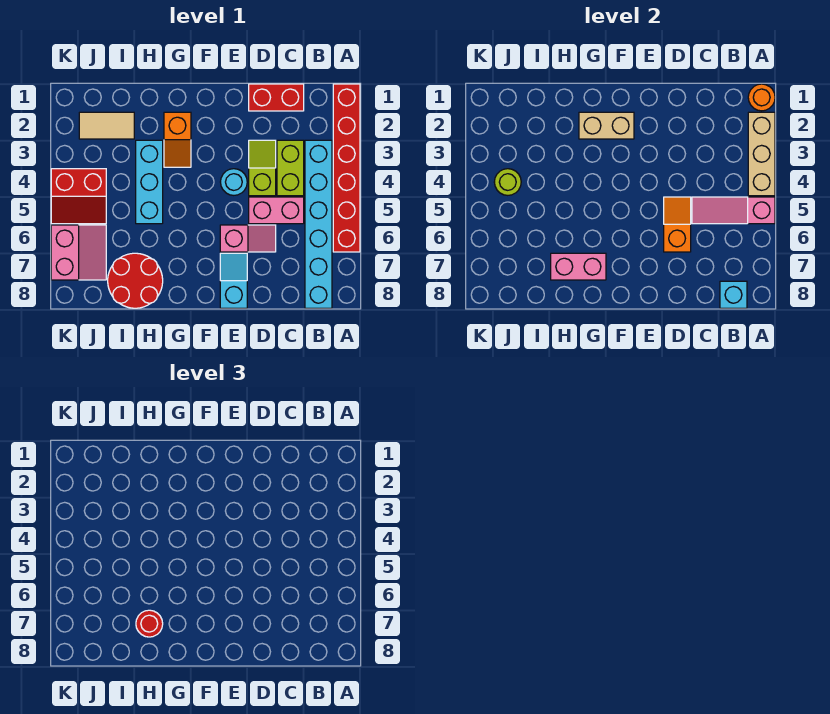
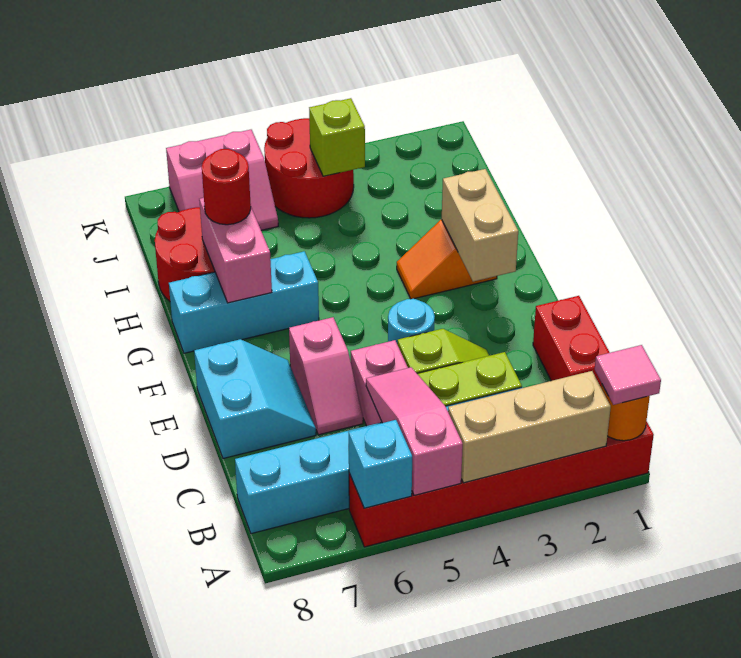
none -> pink tile A1 level 3
cyan brick B8 level 2 -> cyan brick A6 level 2
orange slope D5:D6 level 2 top 6 -> none
cyan slope E7:E8 level 1 top 8 -> cyan slope D7:E8 level 1 top 8
cyan brick H3:H5 level 1 -> cyan brick G6:G8 level 1
tan tile I2:J2 level 1 -> none
red slope J4:K5 level 1 top 4 -> red round brick J4:K5 level 1
lime round brick J4 level 2 -> lime brick J4 level 2

